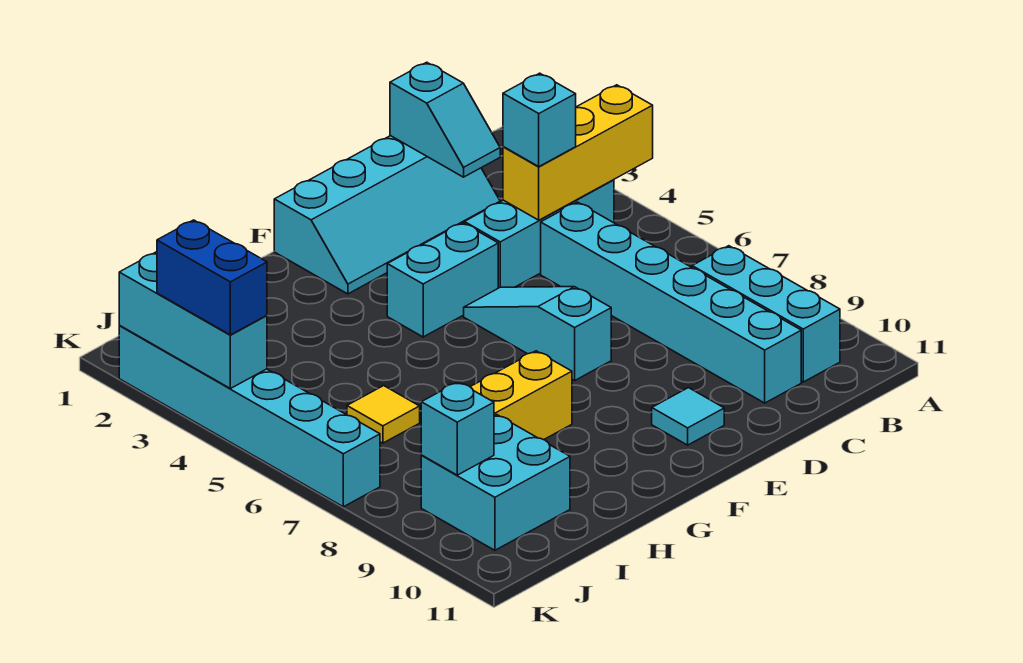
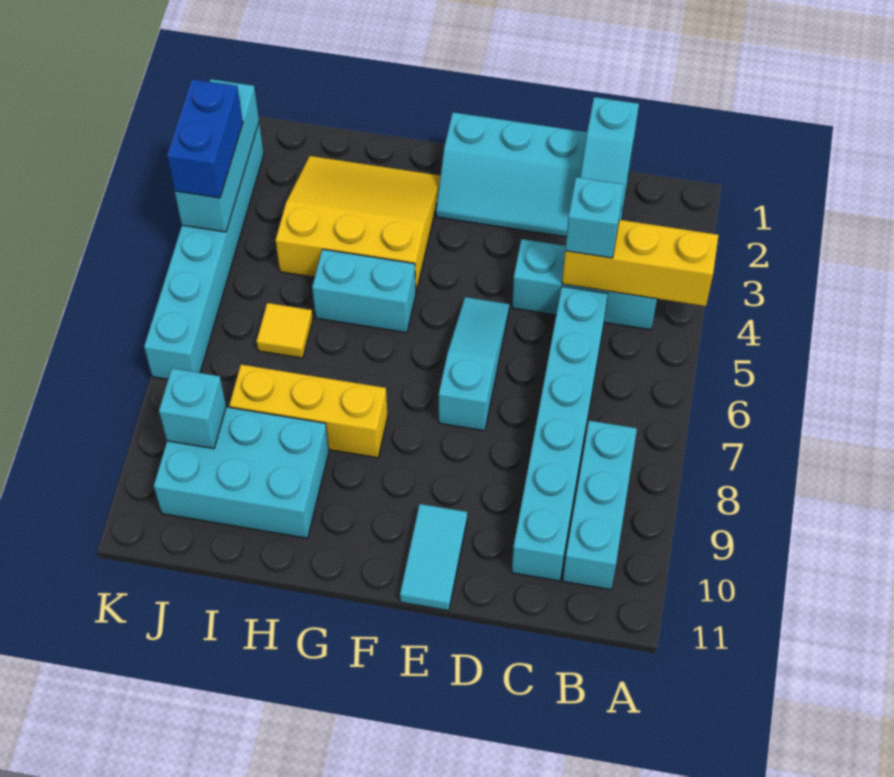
cyan brick E4:F4 level 1 -> cyan brick G5:H5 level 1
cyan tile E10 level 1 -> cyan tile E10:E11 level 1
none -> yellow slope G2:I4 level 1 top 4
cyan brick I9:J10 level 1 -> cyan brick H9:J10 level 1

